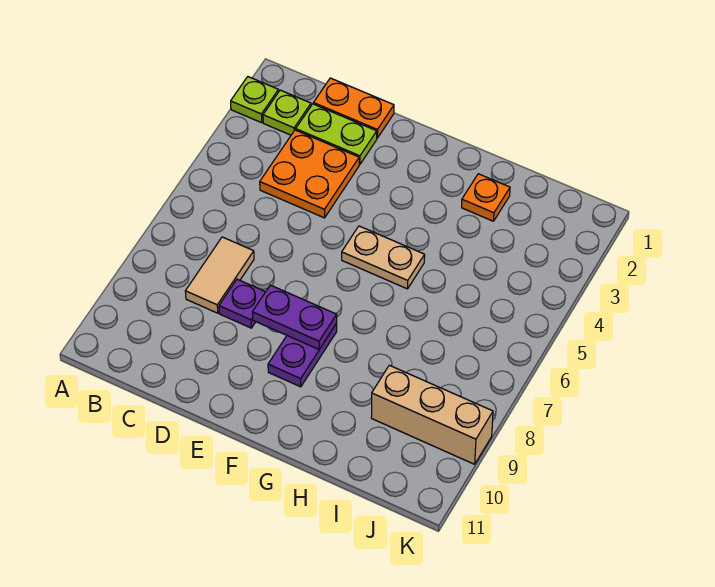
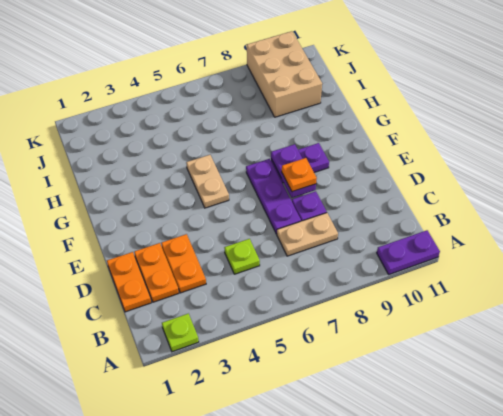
none -> purple plate A10:A11 level 1
lime plate B2 level 1 -> lime plate C5 level 1
lime plate C2:D2 level 1 -> orange plate C2:D2 level 1
orange plate C3:D4 level 1 -> orange plate C3:D3 level 1
tan tile C7:C8 level 1 -> tan plate C7:C8 level 1
none -> purple plate D7:F7 level 1
orange plate H2 level 1 -> orange plate E8 level 3
tan brick I9:K9 level 1 -> tan brick I9:K10 level 1

